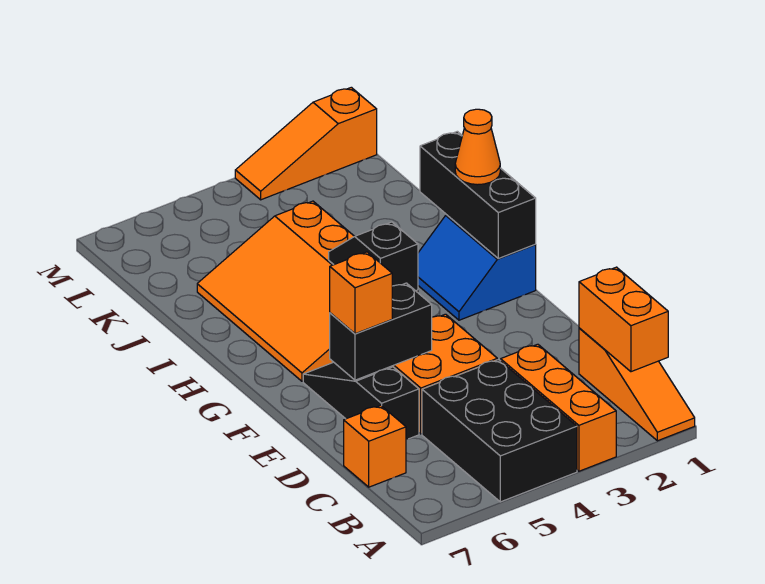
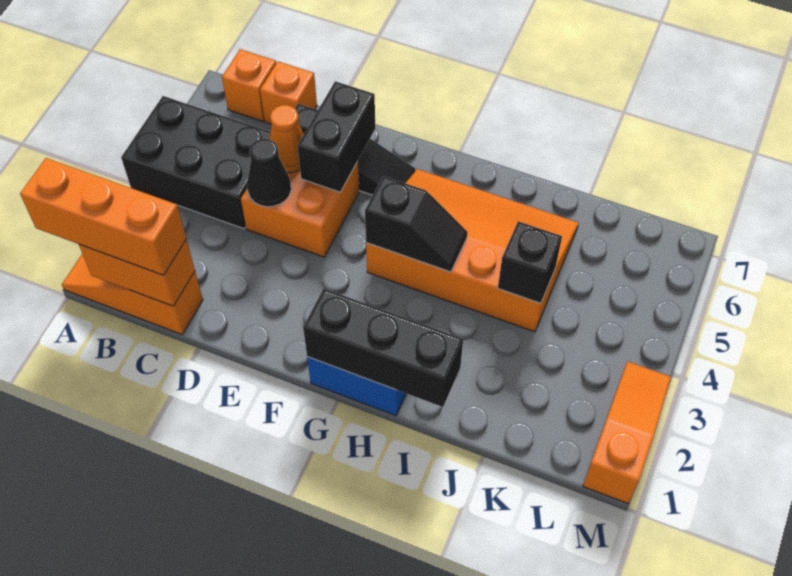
orange brick A3:C3 level 1 -> orange brick A1:C1 level 3
none -> black cone D4 level 2
orange brick E6 level 3 -> orange brick B7 level 1
orange cone H1 level 3 -> orange cone D5 level 2
none -> black brick J4 level 2

